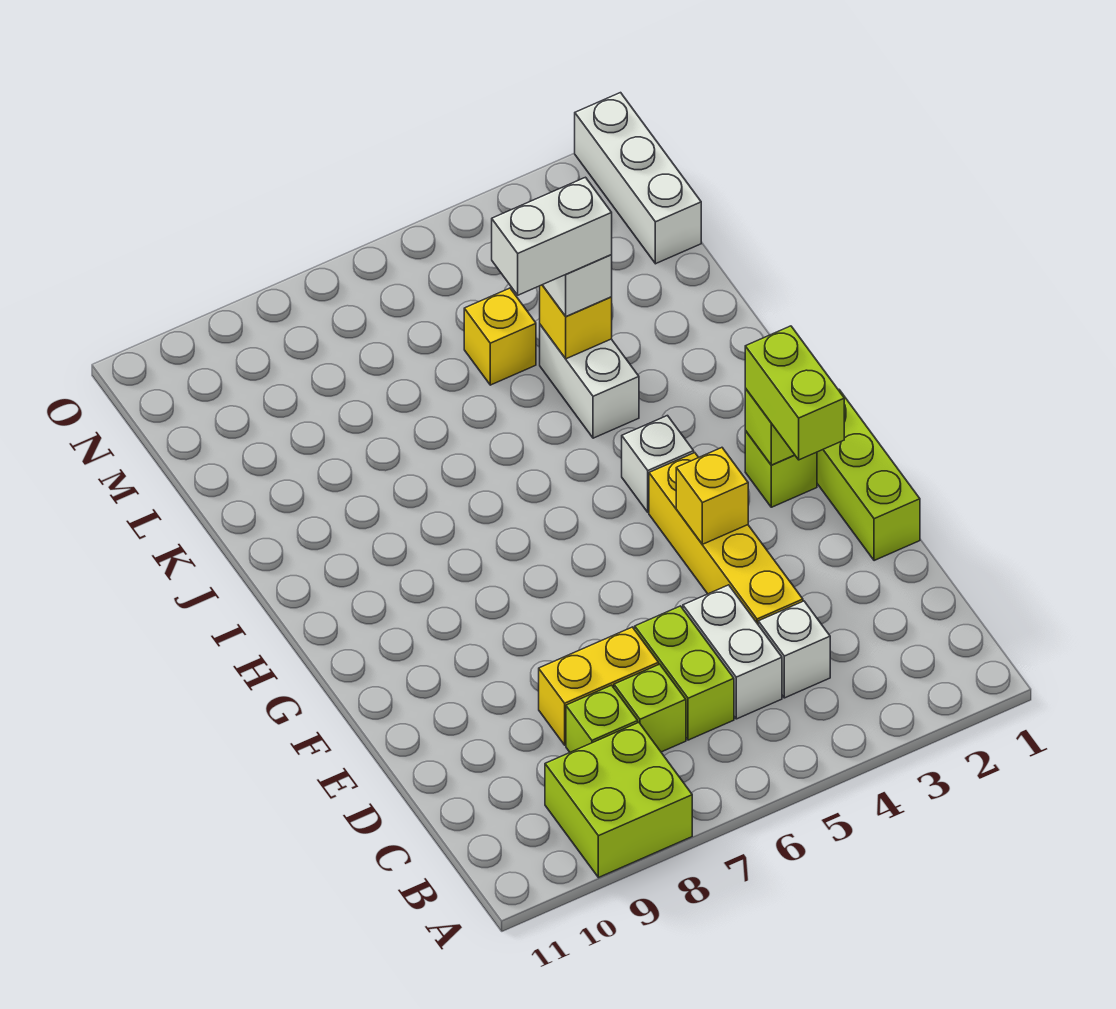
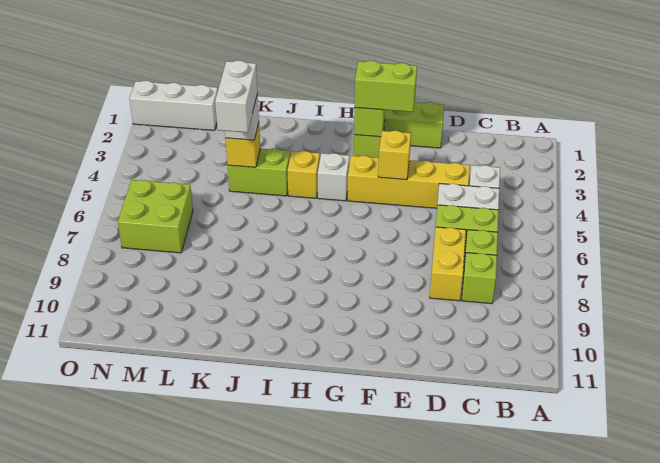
lime brick A8:B9 level 1 -> lime brick M6:N7 level 1
white brick J4:K4 level 1 -> lime brick J4:K4 level 1
yellow brick L5 level 1 -> yellow brick I4 level 1

